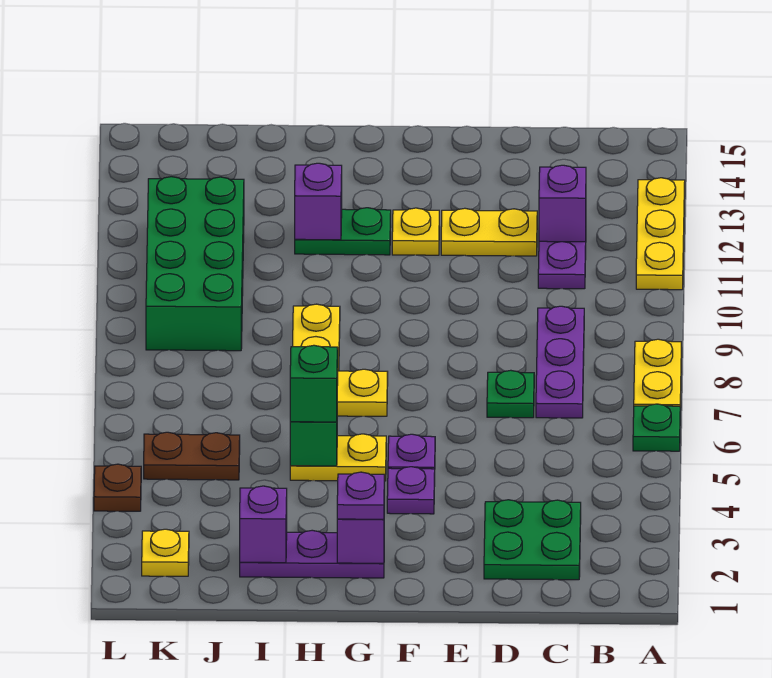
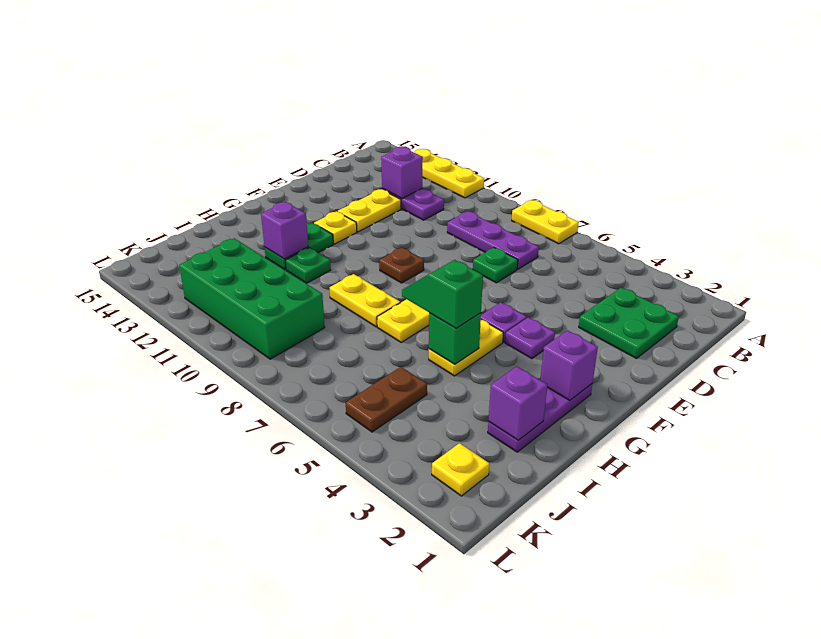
green plate A6 level 1 -> green plate H11 level 1
purple plate G2 level 3 -> none
brown plate L4 level 1 -> brown plate F9 level 1

